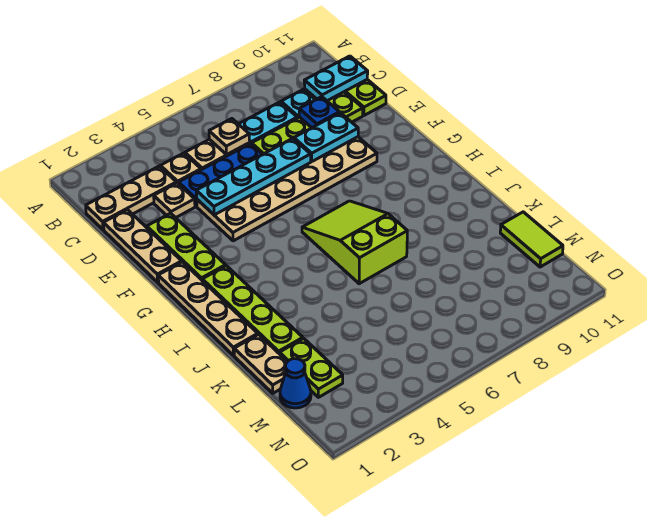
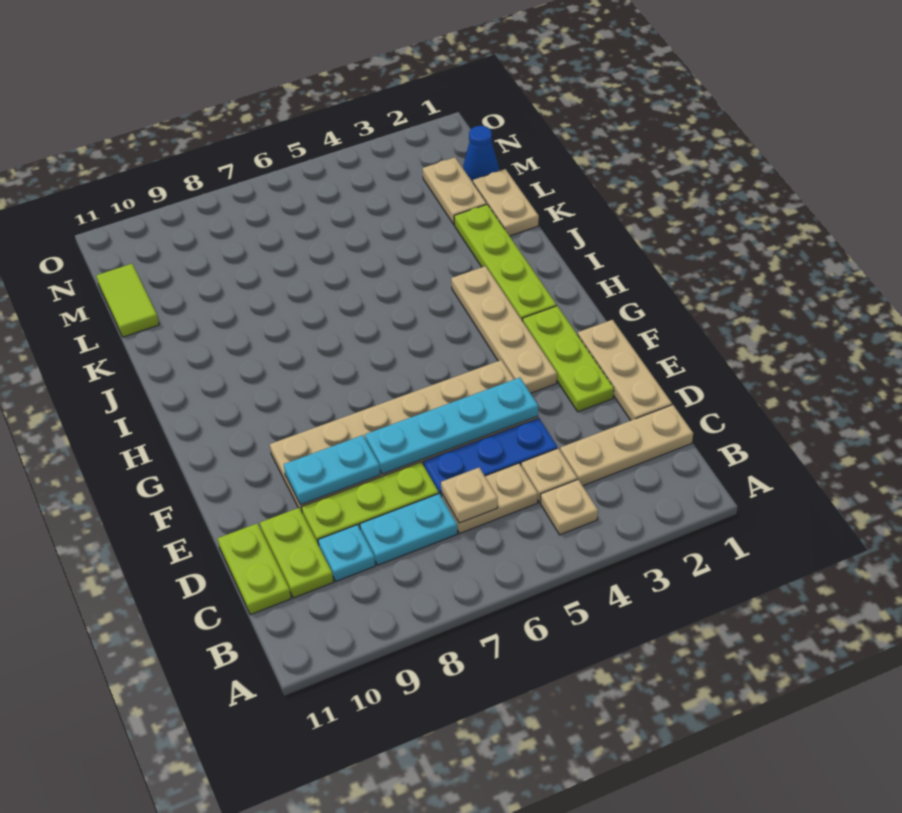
cyan plate C10:C11 level 2 -> none
tan plate D3 level 1 -> tan plate B4 level 1
blue plate D9 level 2 -> none
tan plate G1:J1 level 1 -> tan plate F3:I3 level 1
lime slope H6:J7 level 1 top J -> none
lime plate L2:M2 level 1 -> tan plate L2:M2 level 1

